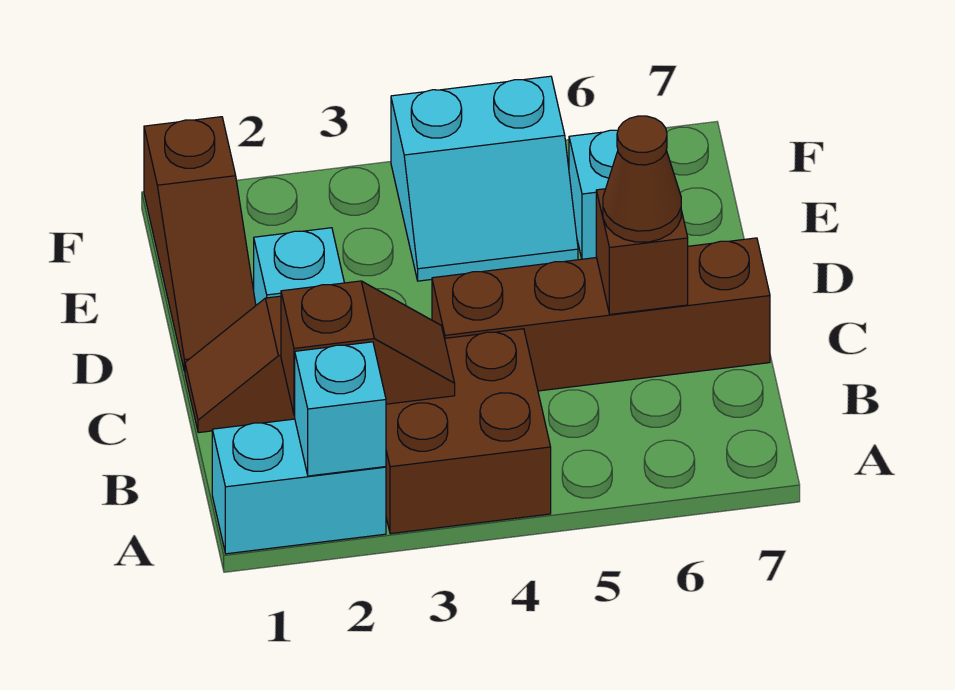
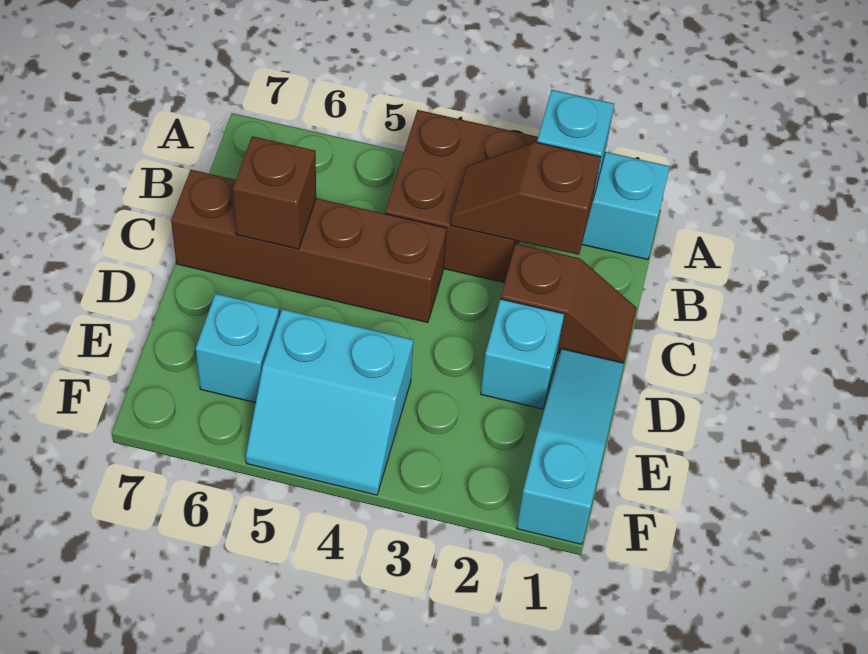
brown cone C6 level 3 -> none
brown slope D1:F1 level 1 top F -> cyan slope D1:F1 level 1 top F
cyan slope E4:F5 level 1 top F -> cyan slope E4:F5 level 1 top E

